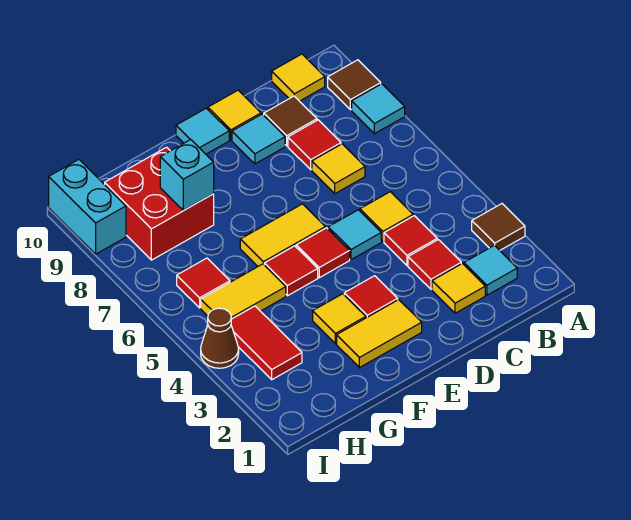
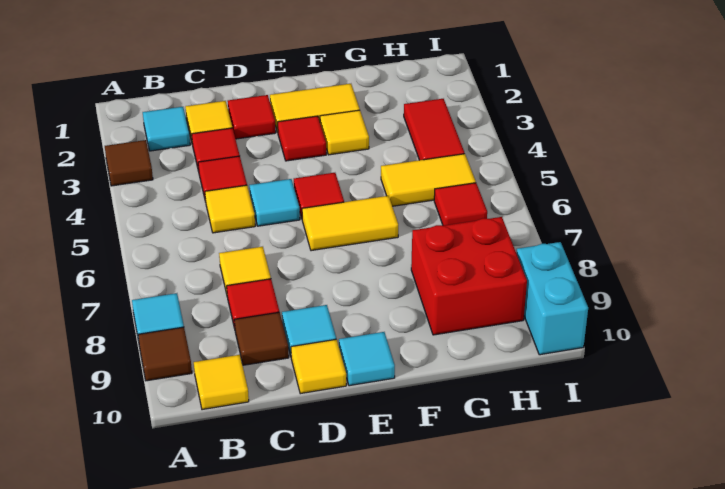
red tile F5 level 1 -> red tile D2 level 1
cyan brick G8 level 2 -> none
brown cone I4 level 1 -> none

